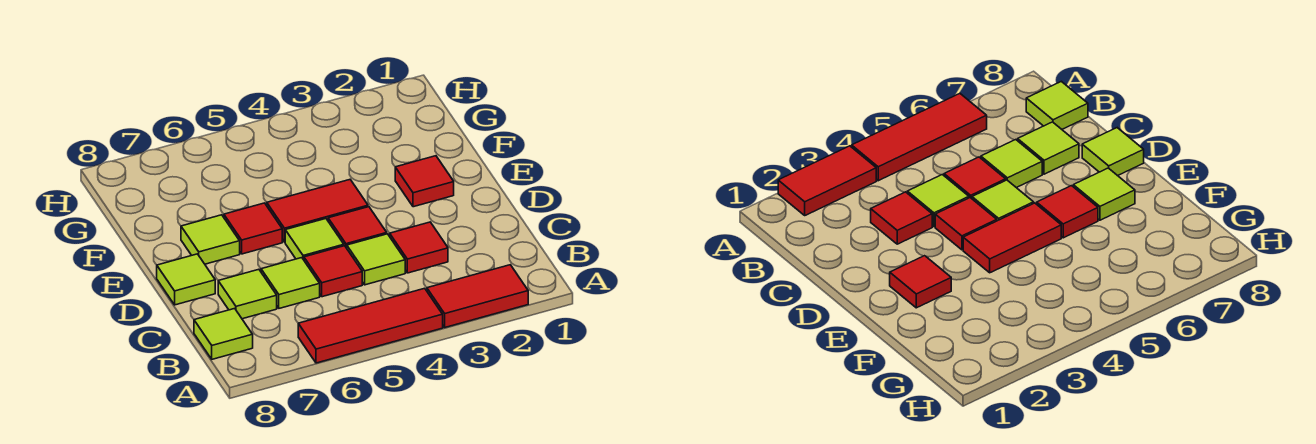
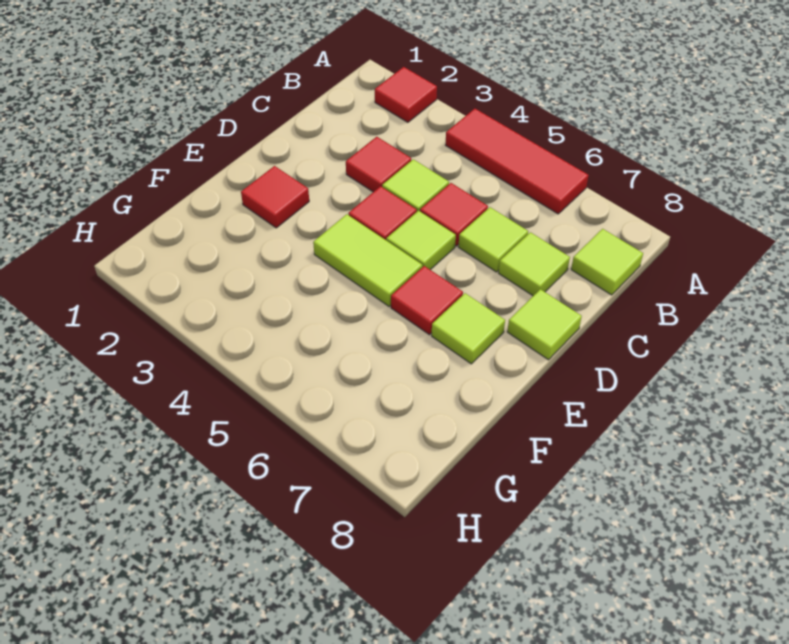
red tile A2:A3 level 1 -> red tile A2 level 1
red tile E4:E5 level 1 -> lime tile E4:E5 level 1

